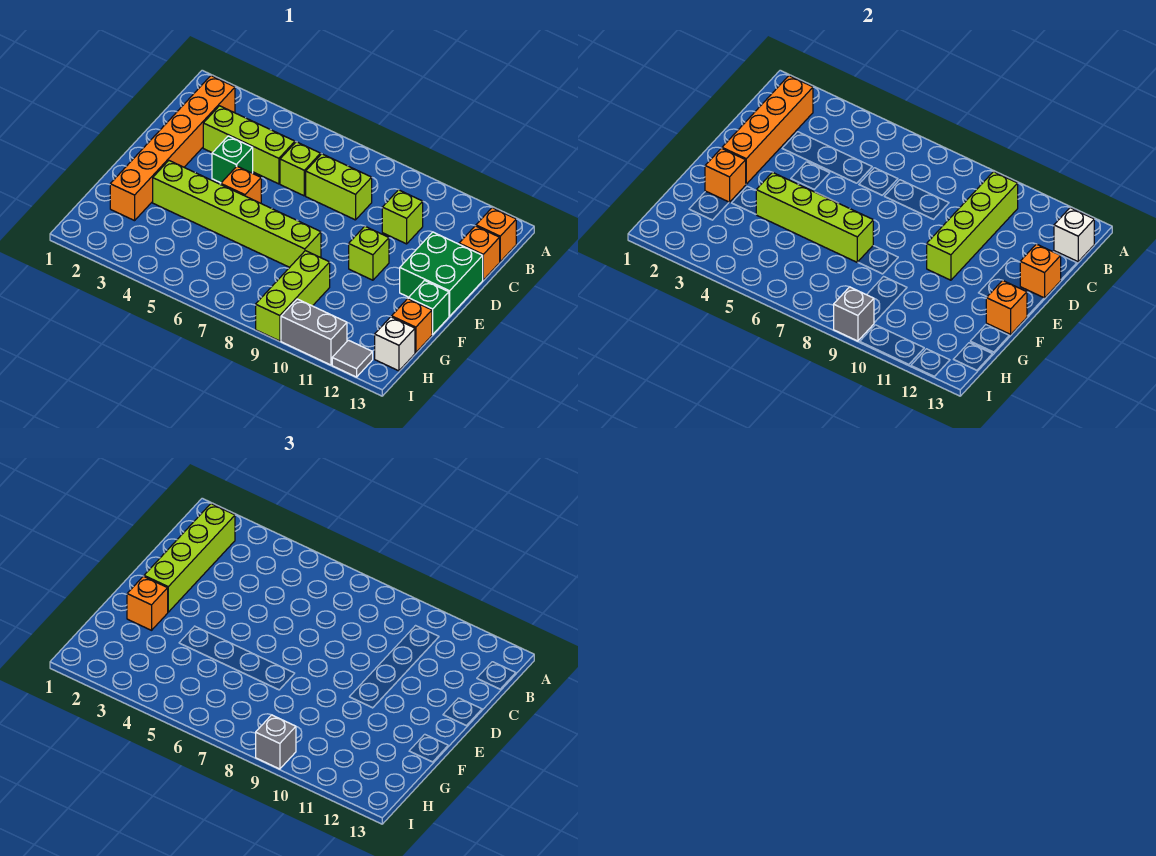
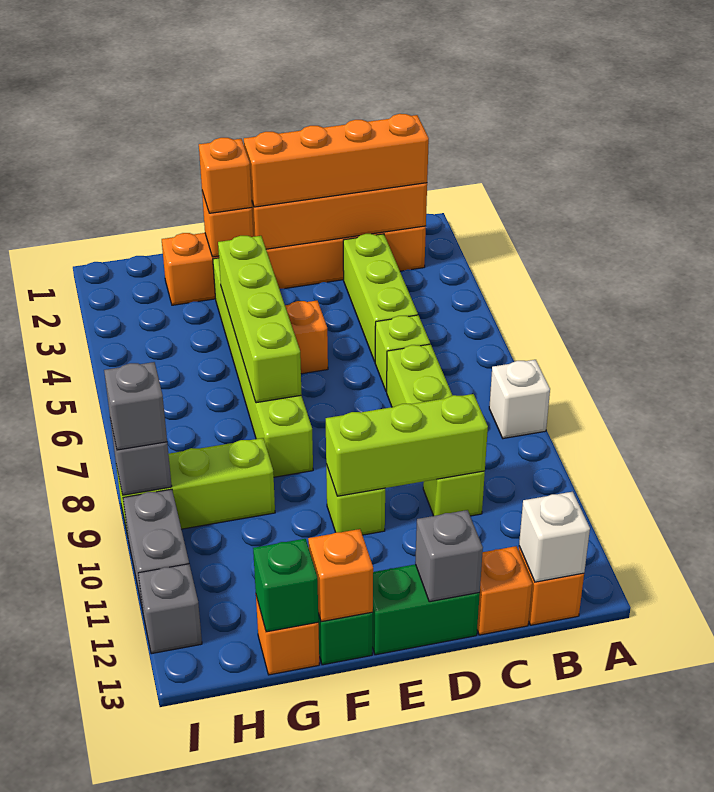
lime brick B2:E2 level 3 -> orange brick B2:E2 level 3
lime brick B10:E10 level 2 -> lime brick C10:E10 level 2
green brick D4 level 1 -> green brick G13 level 2
green brick D12:E13 level 1 -> green brick D13:E13 level 1
orange brick D13 level 2 -> grey brick D13 level 2
white brick H13 level 1 -> white brick A8 level 1
grey tile I12 level 1 -> grey brick I12 level 1

